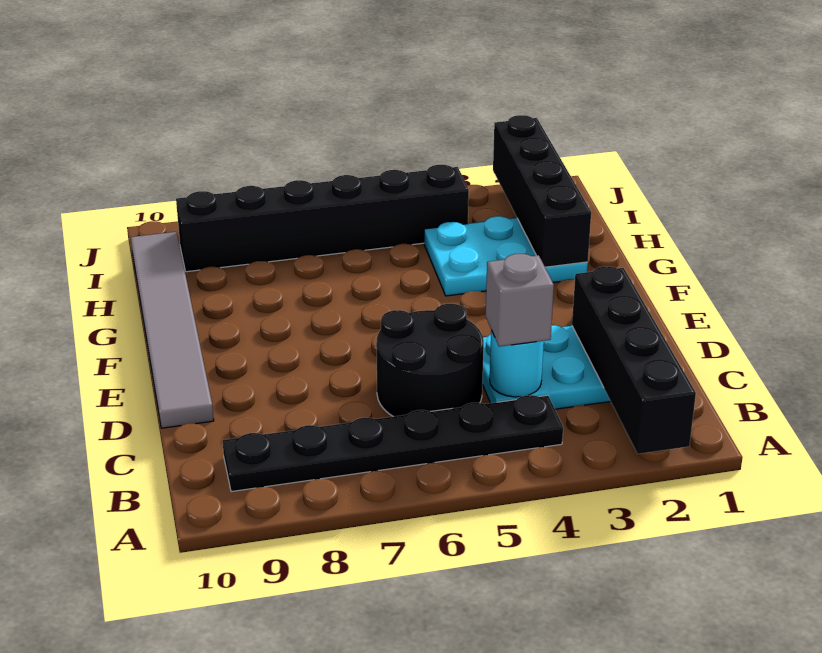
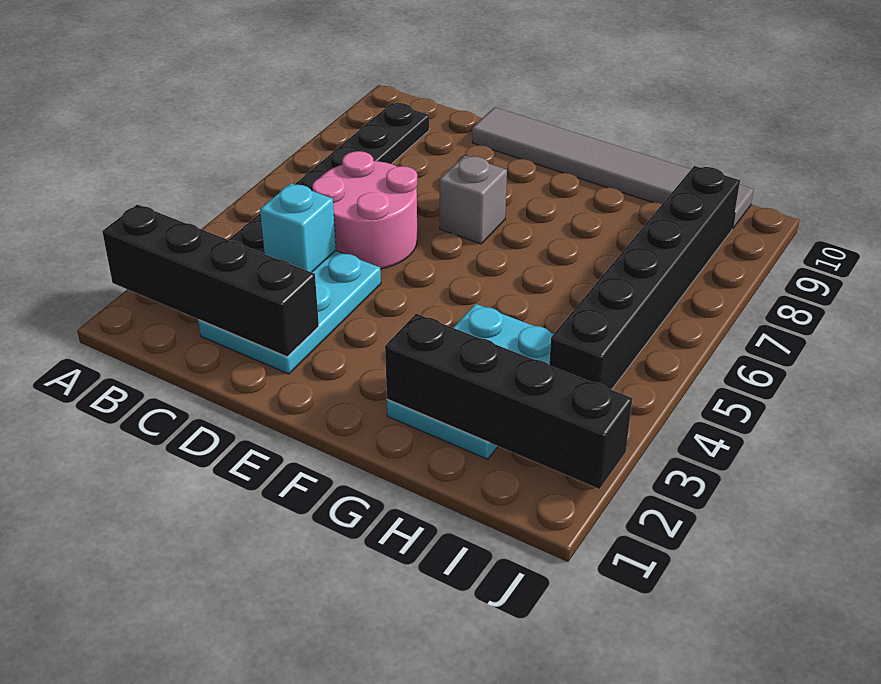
cyan round brick C4 level 2 -> cyan brick C4 level 2
grey brick C4 level 3 -> grey brick E7 level 1
black round brick C5:D6 level 1 -> pink round brick C5:D6 level 1

